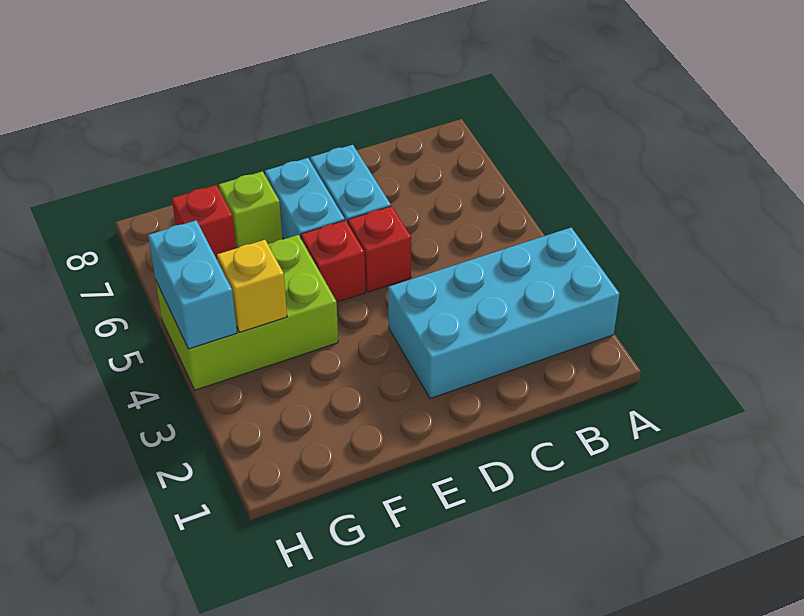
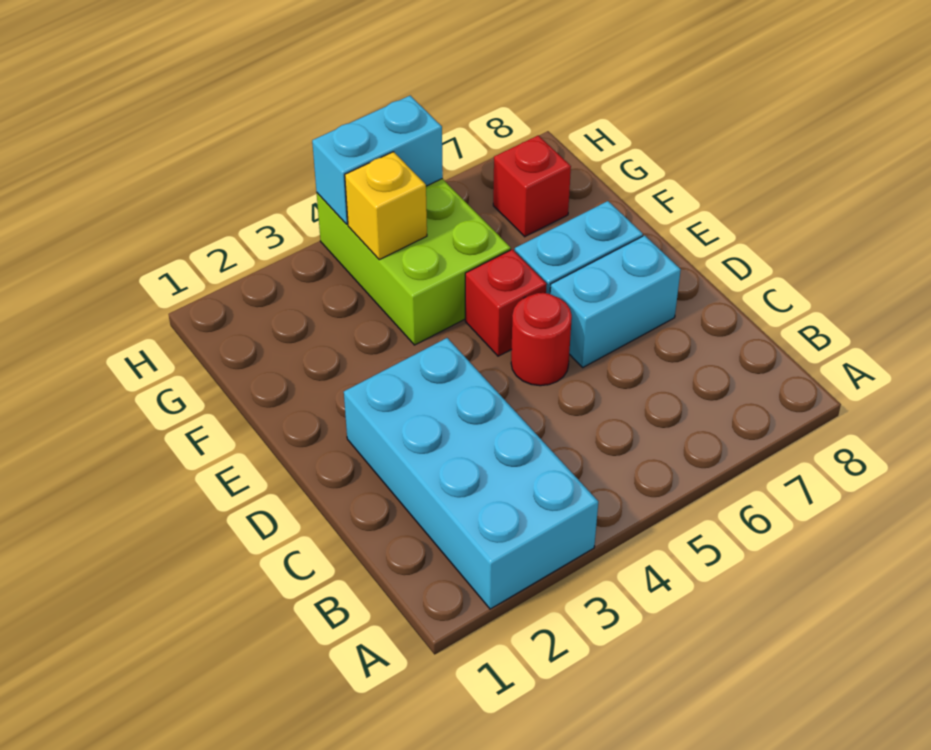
red brick D5 level 1 -> red round brick D5 level 1
lime brick F7 level 1 -> none

